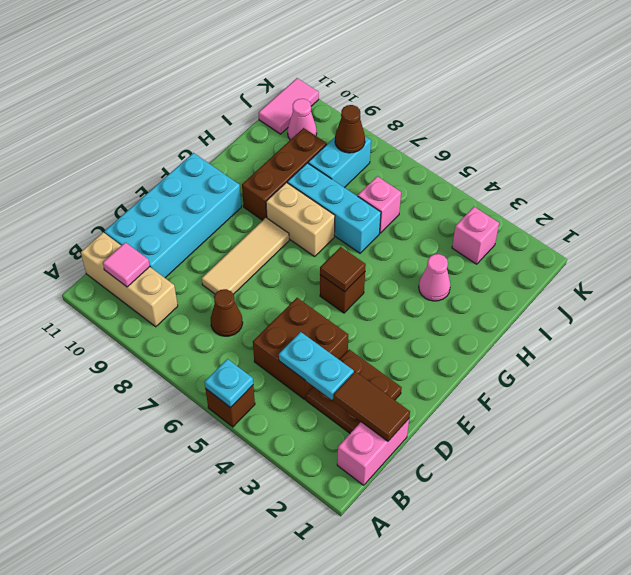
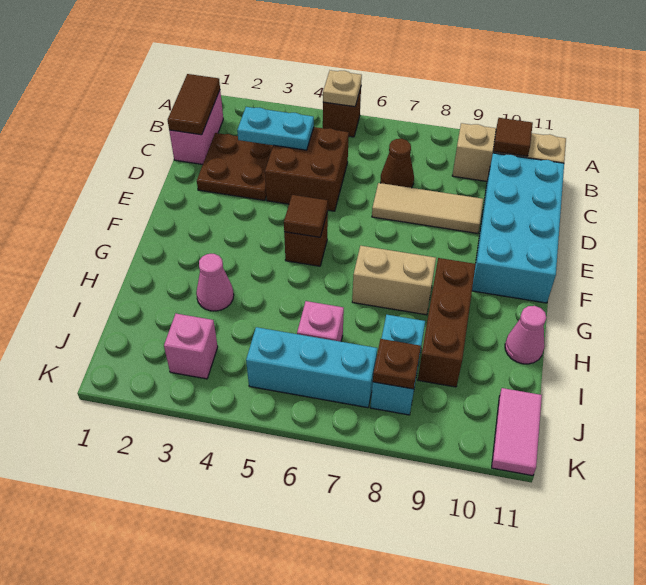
cyan plate A5 level 2 -> tan plate A5 level 2
pink tile B10 level 2 -> brown tile B10 level 2
brown tile C1:C2 level 2 -> brown tile B1:C1 level 2
tan tile D8:F8 level 1 -> tan tile D7:D9 level 1
cyan brick H6:H8 level 1 -> cyan brick J5:J7 level 1
brown cone J8 level 2 -> brown plate J8 level 2
pink cone J10 level 1 -> pink cone H11 level 1

